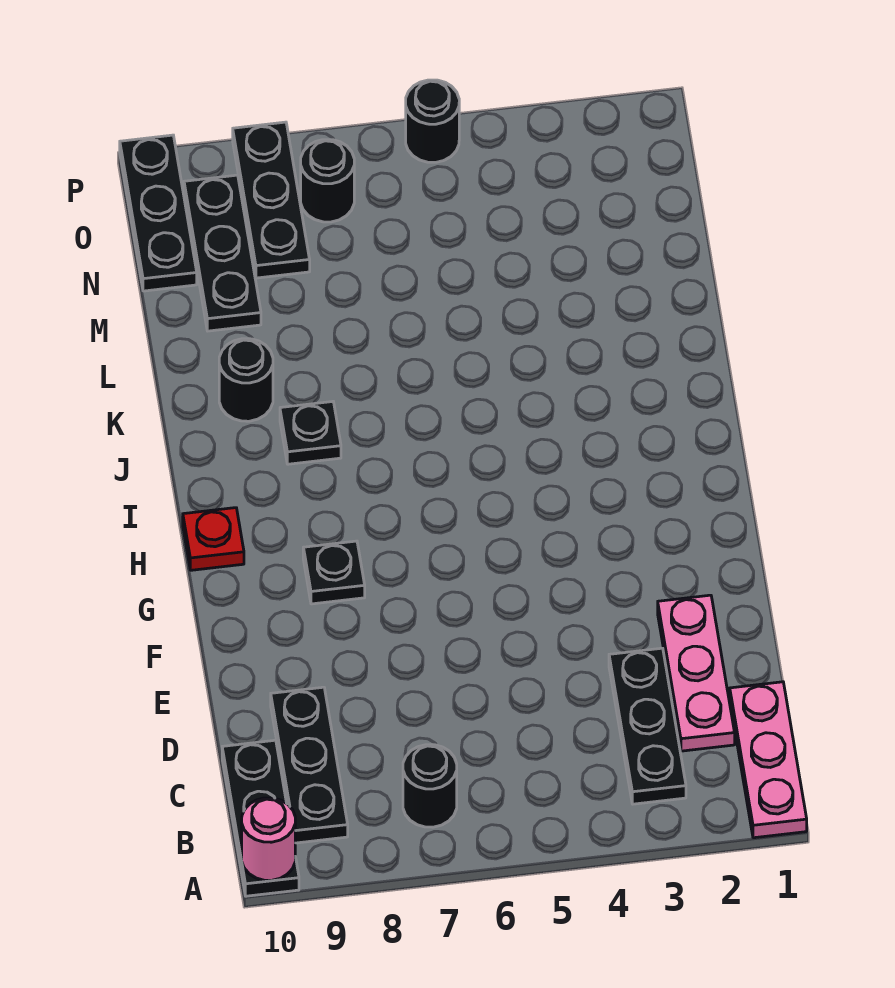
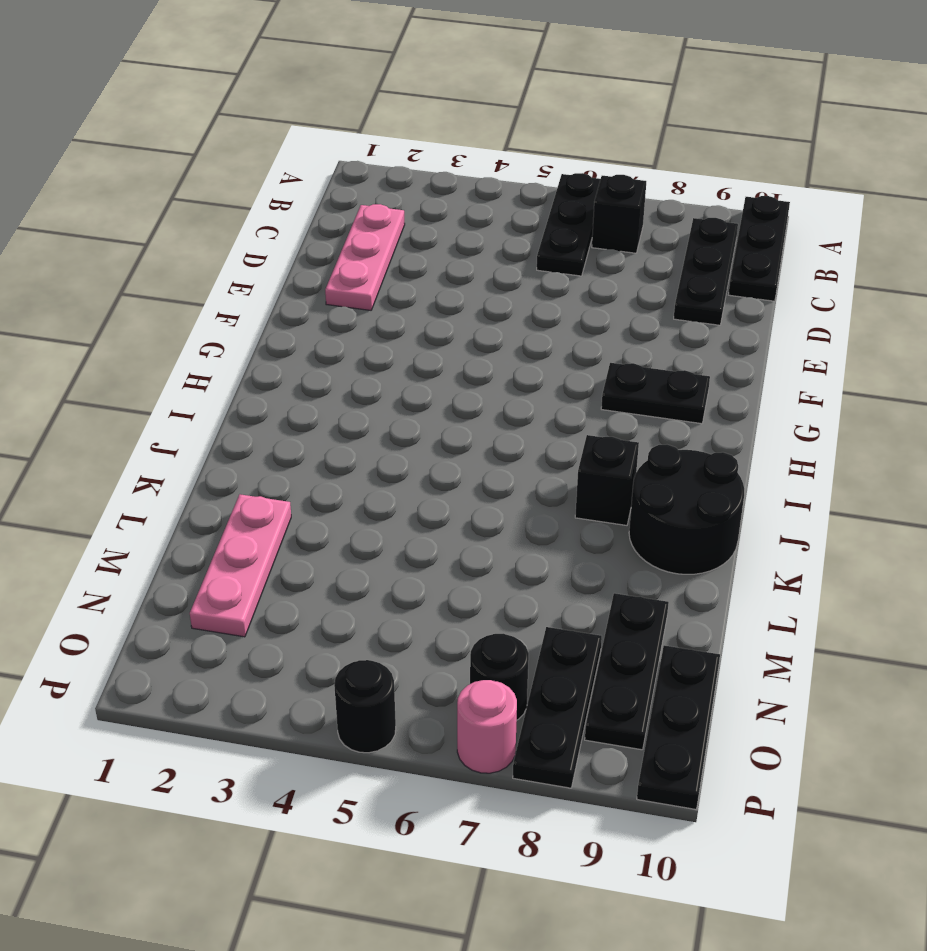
pink plate A1:C1 level 1 -> pink plate L2:N2 level 1
pink round brick A10 level 2 -> pink round brick P7 level 1
black plate B3:D3 level 1 -> black plate A6:C6 level 1
black round brick B7 level 1 -> black brick B7 level 1
black plate G8 level 1 -> black plate G8:G9 level 1
red plate H10 level 1 -> none
black plate J8 level 1 -> black brick J8 level 1
black round brick K9 level 1 -> black round brick J9:K10 level 1

